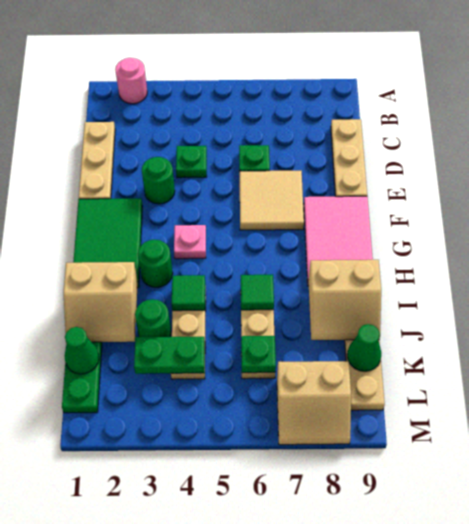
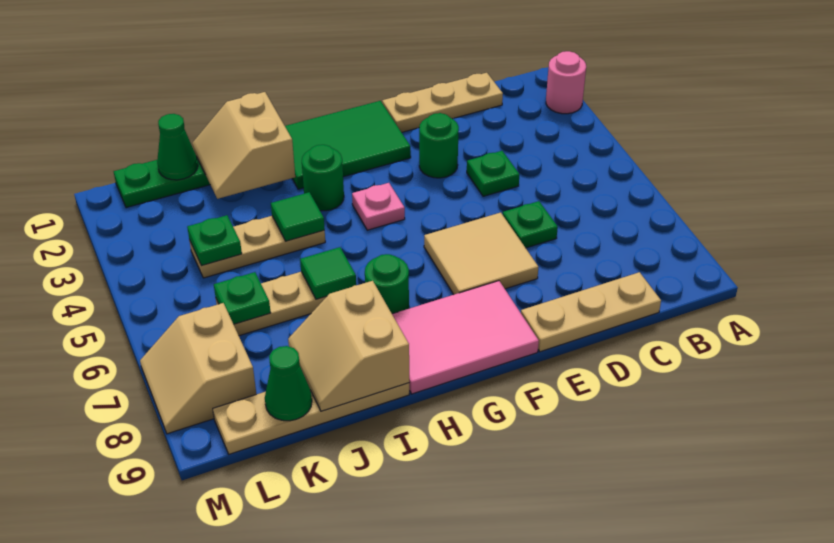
green round brick J3 level 1 -> green round brick H7 level 1
green plate K3:K4 level 2 -> green plate K4 level 2

